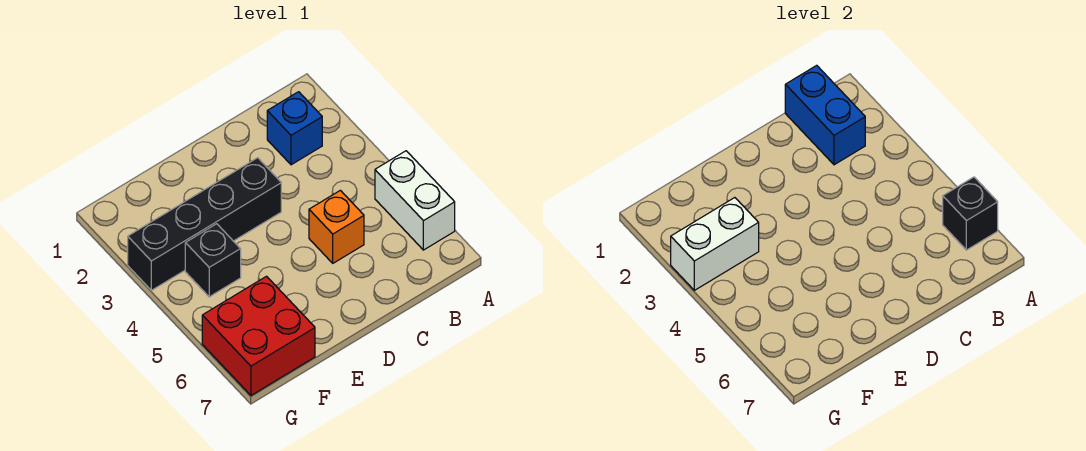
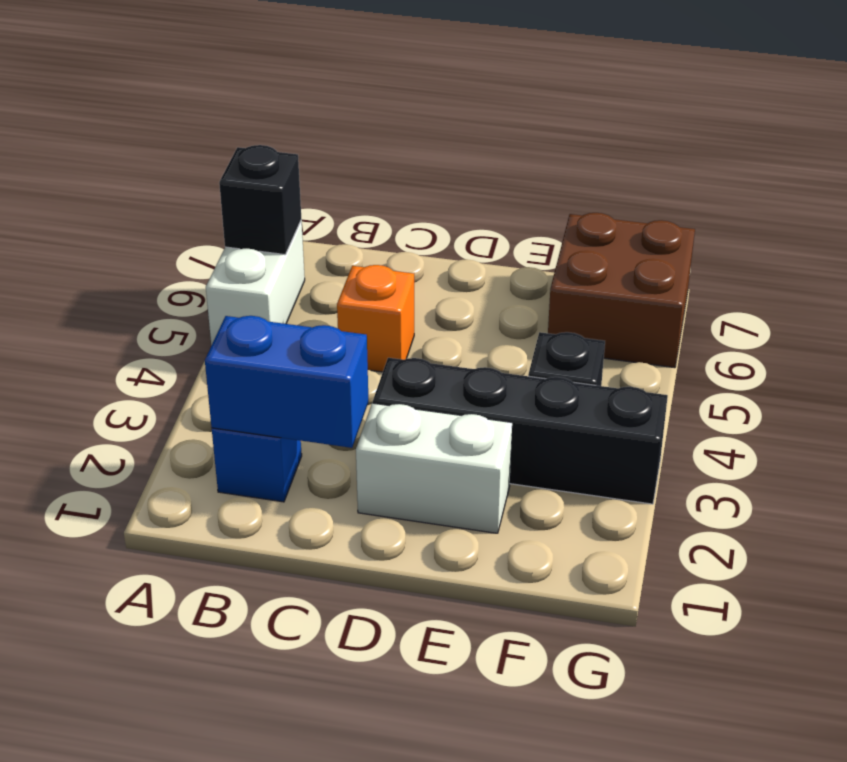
blue brick B1:B2 level 2 -> blue brick B2:C2 level 2
white brick F3:G3 level 2 -> white brick D2:E2 level 1
red brick F6:G7 level 1 -> brown brick F6:G7 level 1

